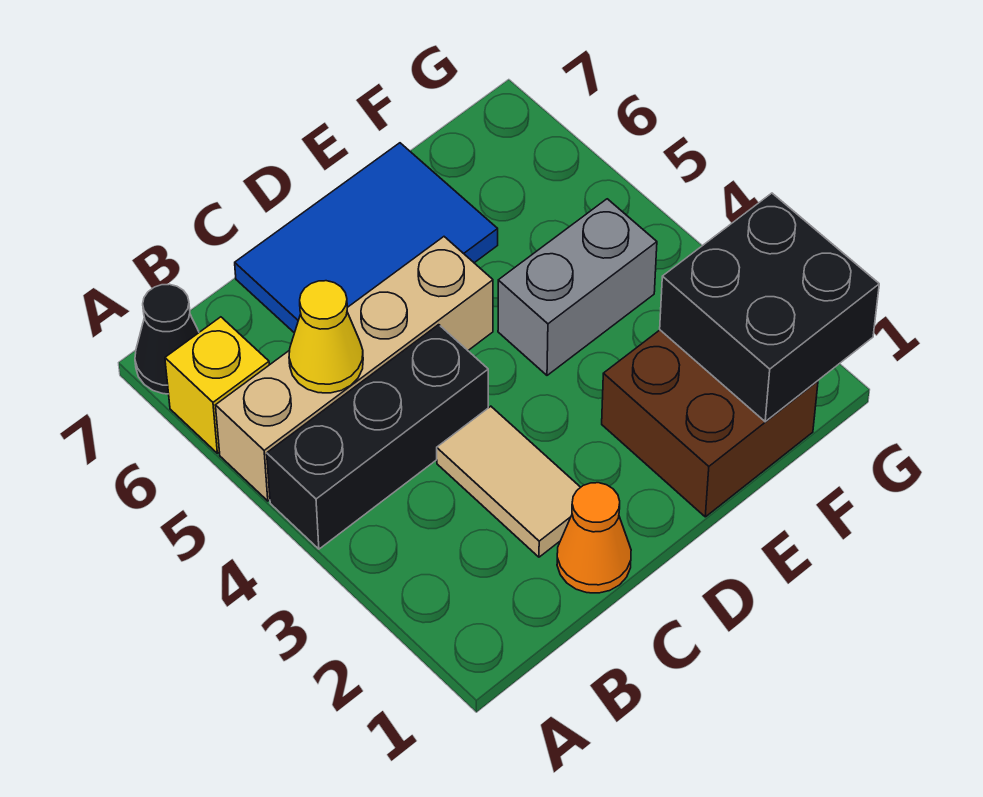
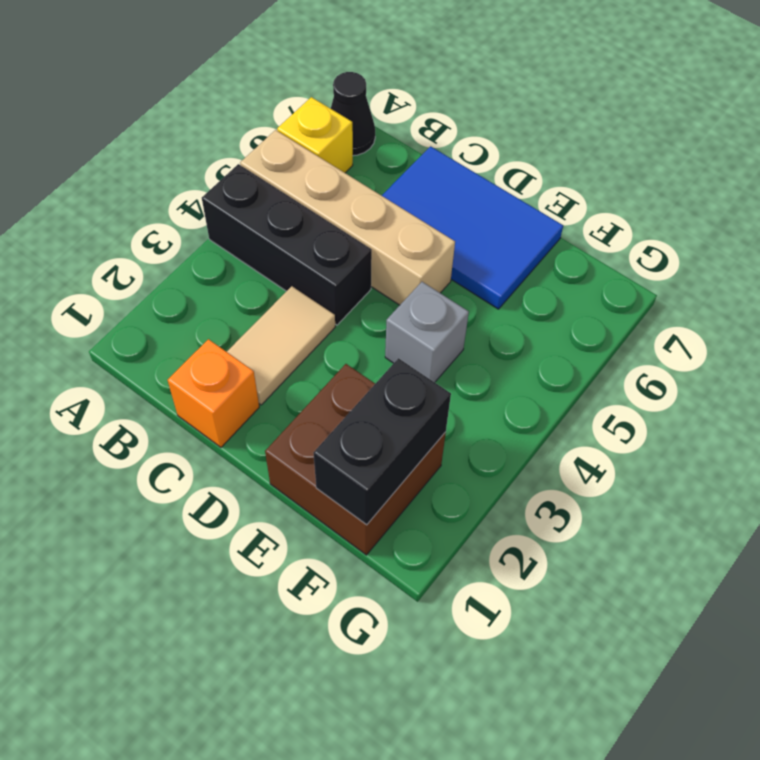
yellow cone B5 level 2 -> none
orange cone C1 level 1 -> orange brick C1 level 1
grey brick E4:F4 level 1 -> grey brick E4 level 1
black brick F1:G2 level 2 -> black brick F1:F2 level 2

